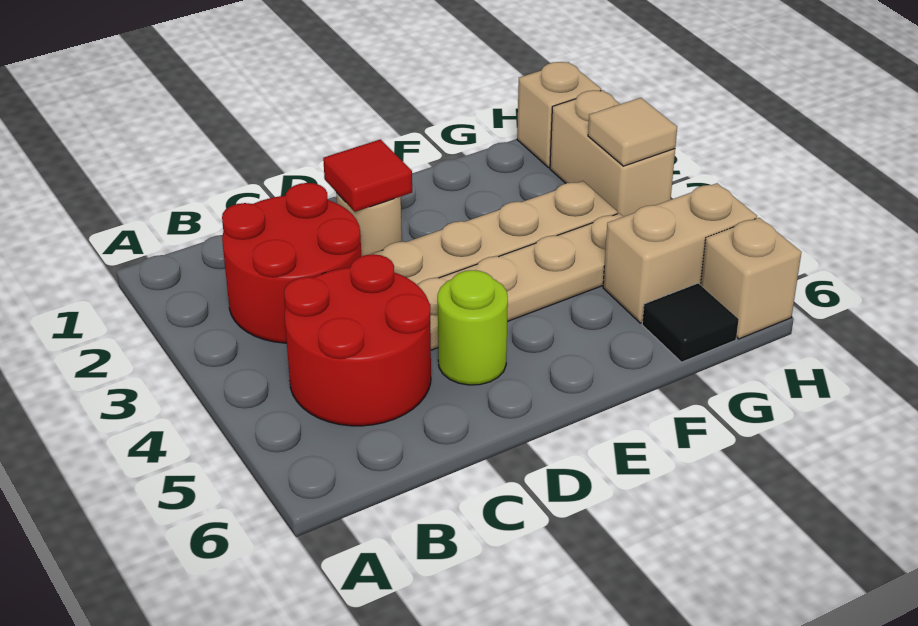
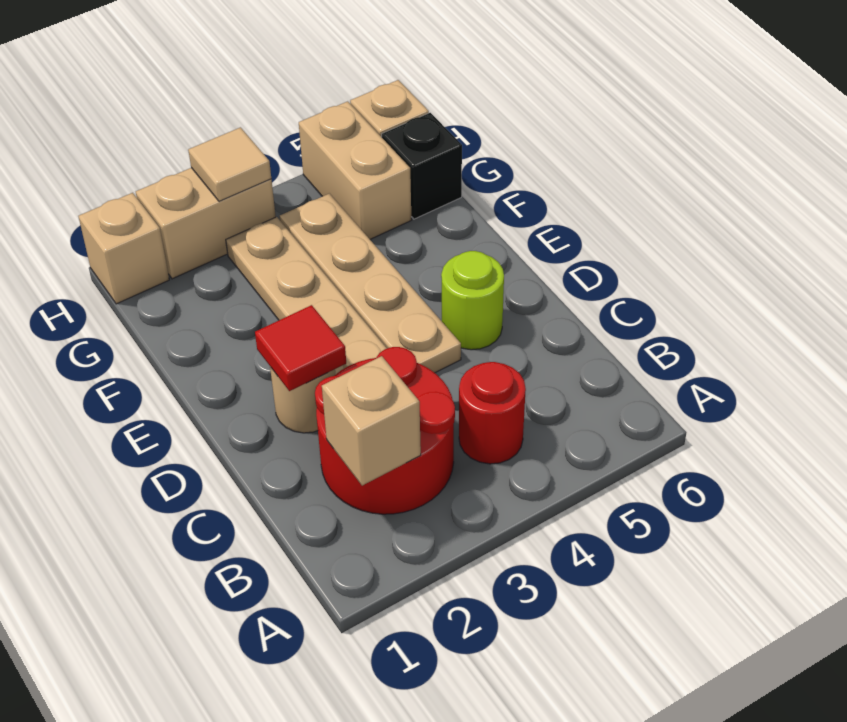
none -> tan brick B2 level 2
red round brick B4:C5 level 1 -> red round brick B4 level 1
black tile G6 level 1 -> black brick G6 level 1

